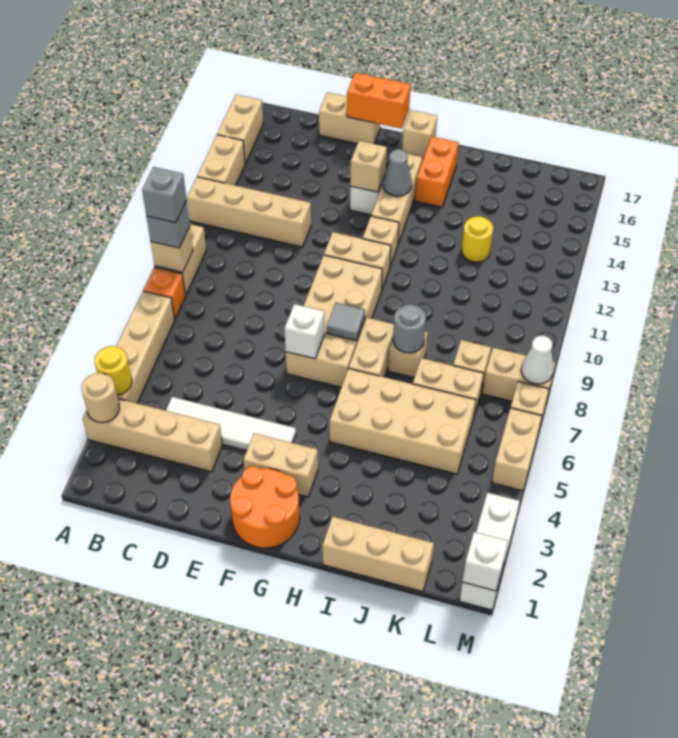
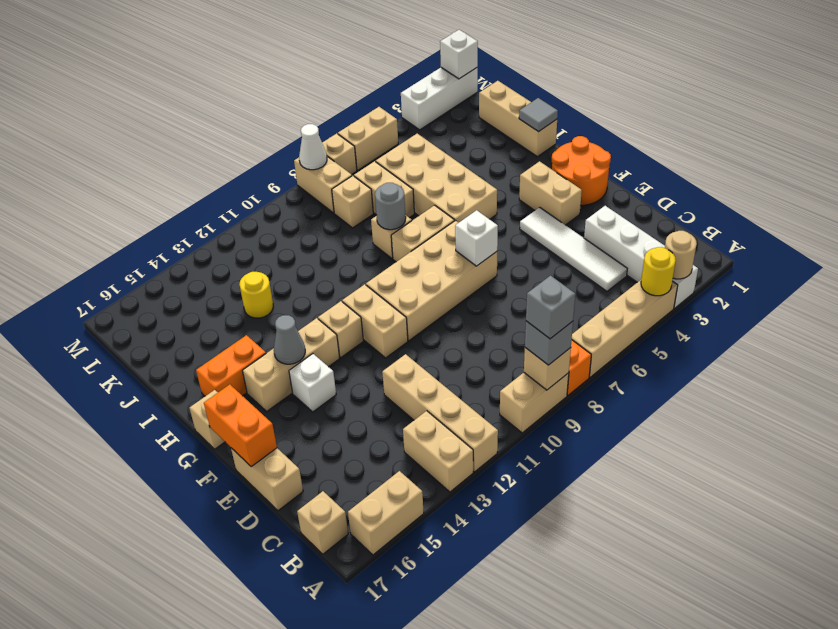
tan brick A3:D3 level 1 -> white brick A3:D3 level 1
tan brick A13:A14 level 1 -> tan brick A13:B13 level 1
tan brick F14 level 2 -> tan brick B17 level 1
grey tile G8 level 2 -> grey tile I1 level 2

